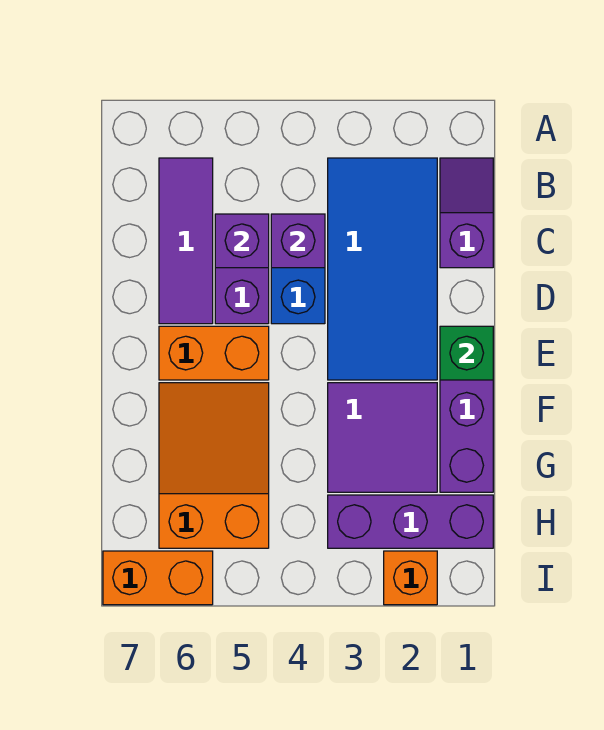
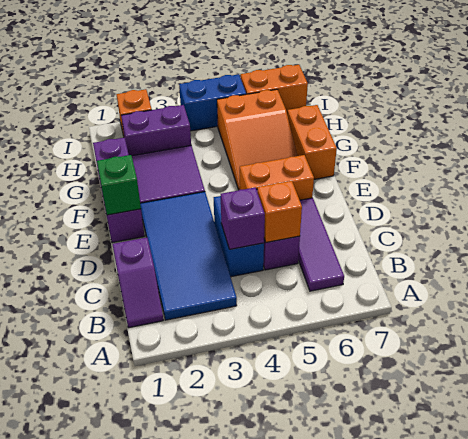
purple brick C5 level 2 -> orange brick C5 level 2
none -> orange brick F7:G7 level 1
purple brick H1:H3 level 1 -> purple brick H2:H3 level 1
none -> blue brick I4:I5 level 1

